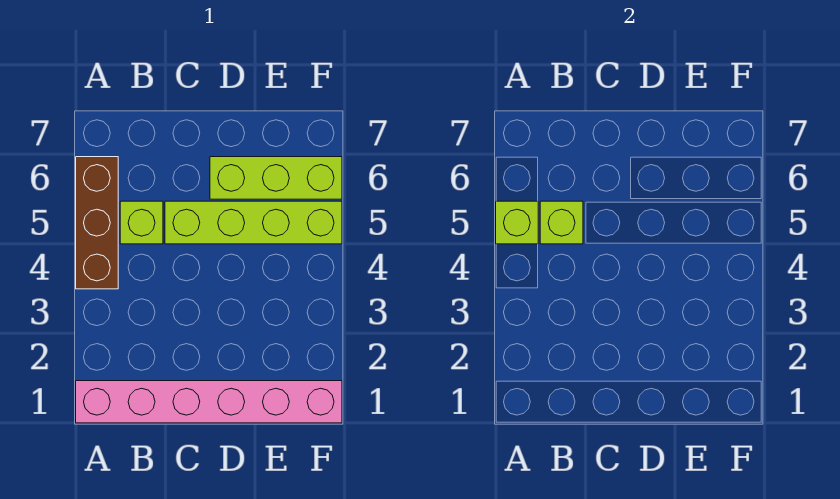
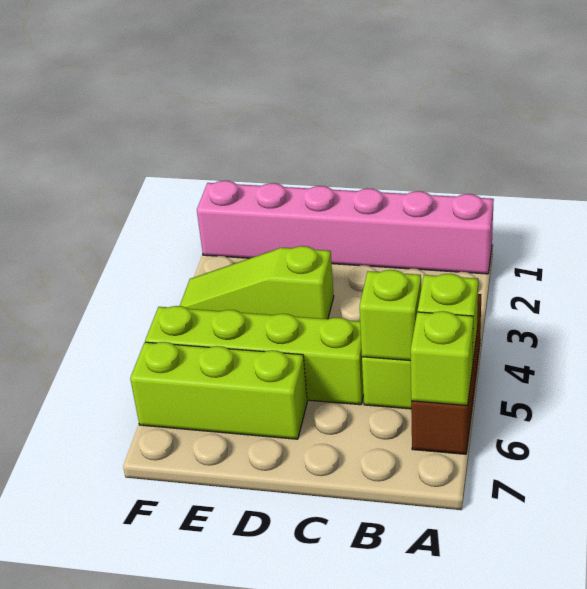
none -> lime brick A6 level 2
none -> lime slope D3:F3 level 1 top D

